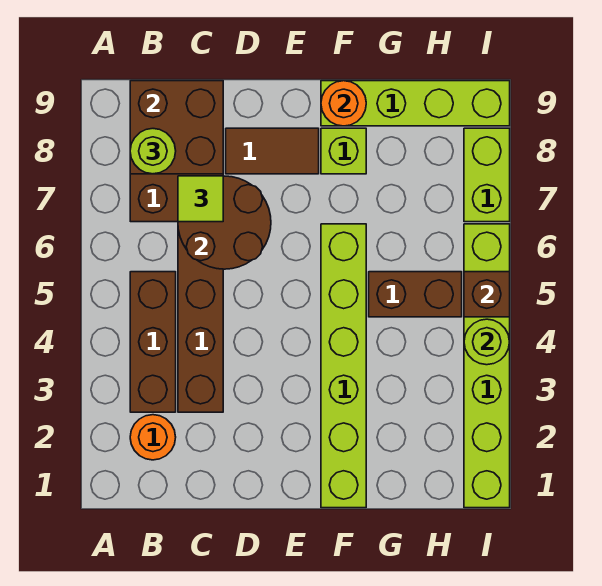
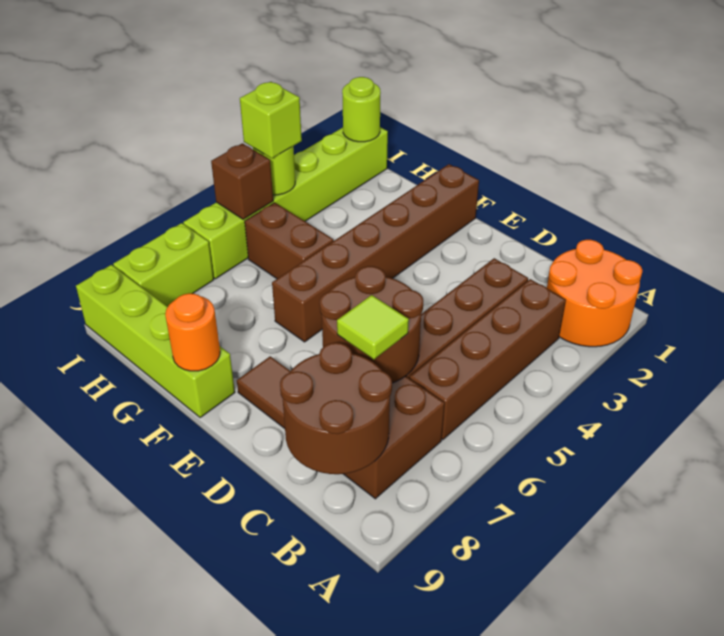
orange round brick B2 level 1 -> orange round brick A1:B2 level 1
brown brick B3:B5 level 1 -> brown brick B3:B6 level 1
brown brick B8:C9 level 2 -> brown round brick B8:C9 level 2
lime round brick B8 level 3 -> lime round brick I1 level 2
lime brick F1:F6 level 1 -> brown brick F1:F6 level 1
lime brick F8 level 1 -> lime brick I4 level 3

